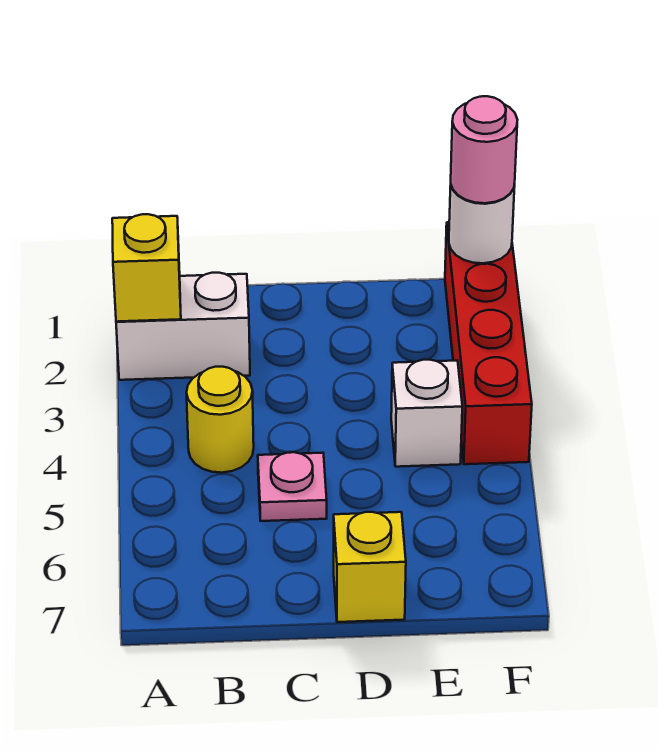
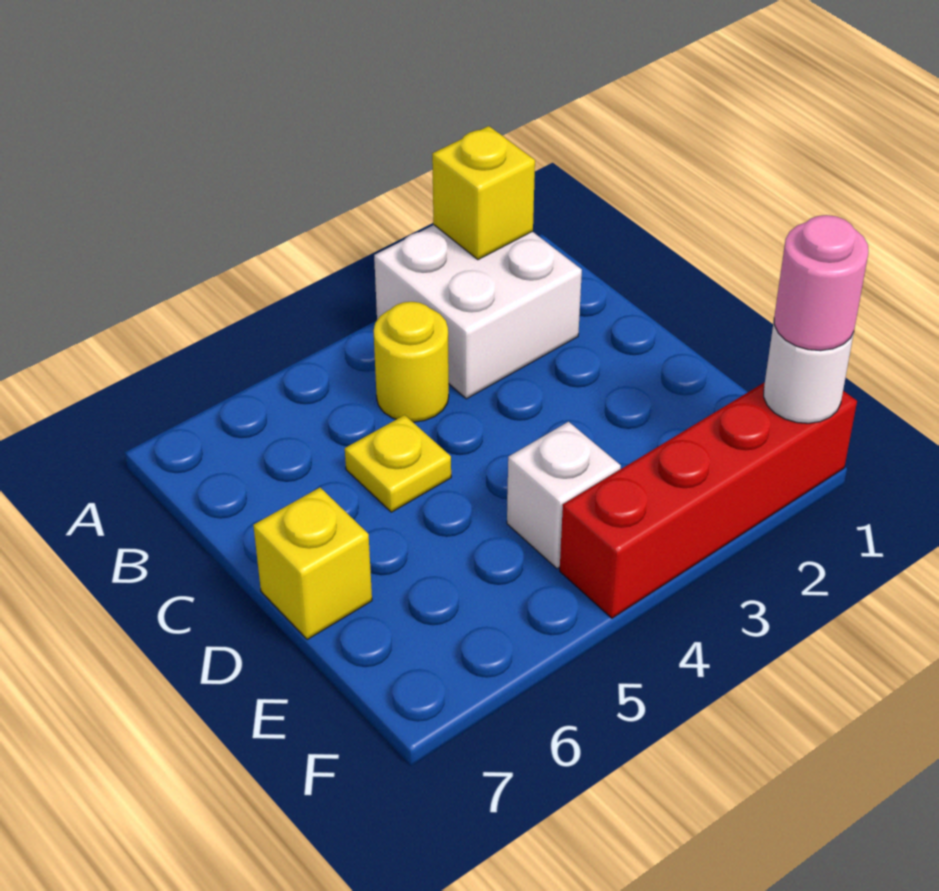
white brick A2:B2 level 1 -> white brick A2:B3 level 1
pink plate C5 level 1 -> yellow plate C5 level 1

